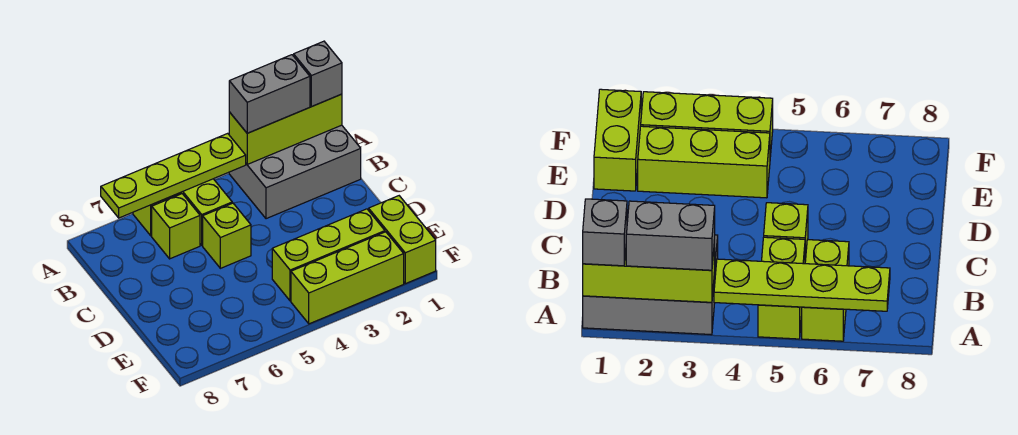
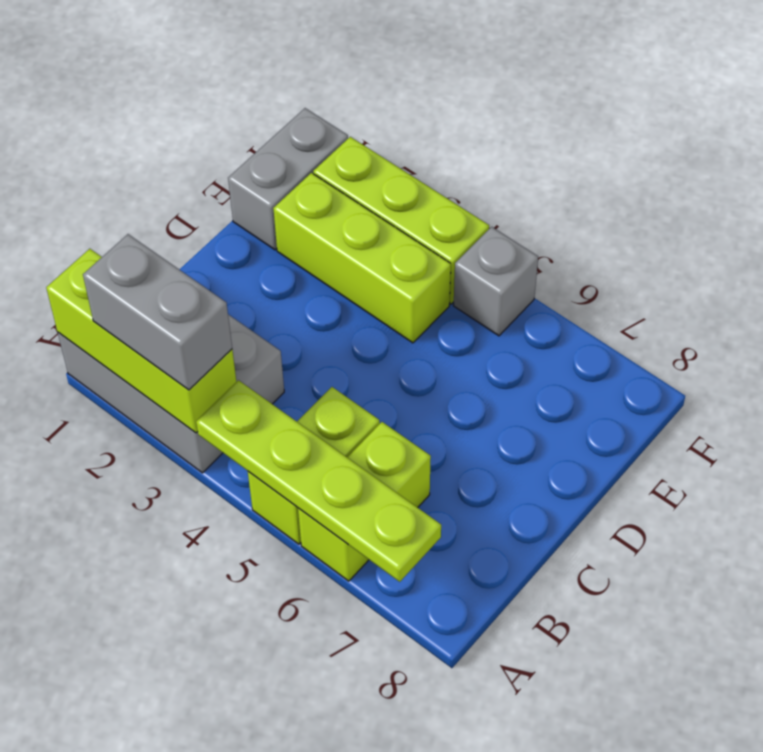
grey brick A1 level 3 -> grey brick F5 level 1
lime brick C5 level 1 -> none
lime brick E1:F1 level 1 -> grey brick E1:F1 level 1

